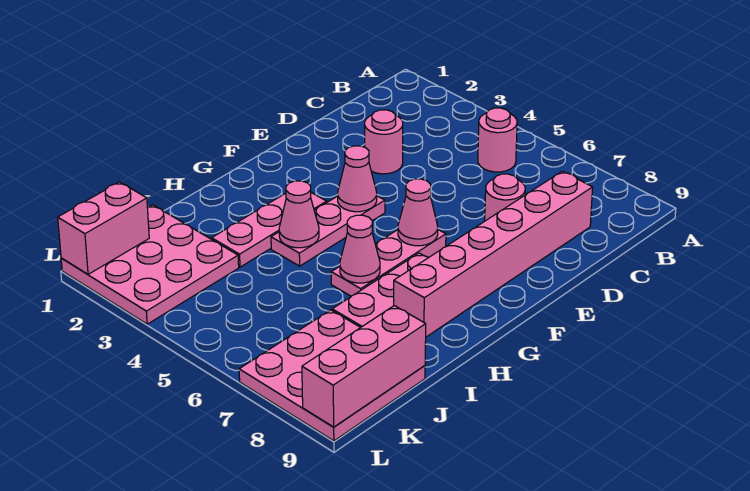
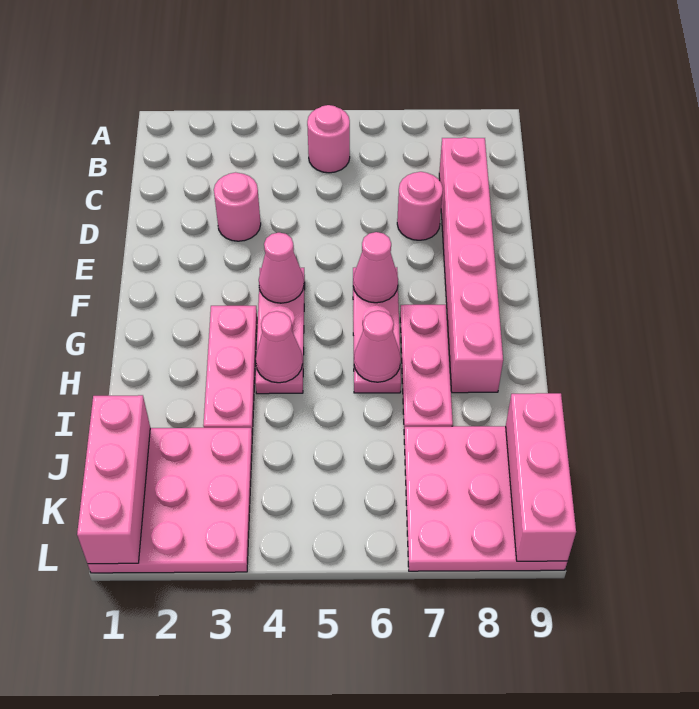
pink brick K1:L1 level 2 -> pink brick J1:L1 level 2

